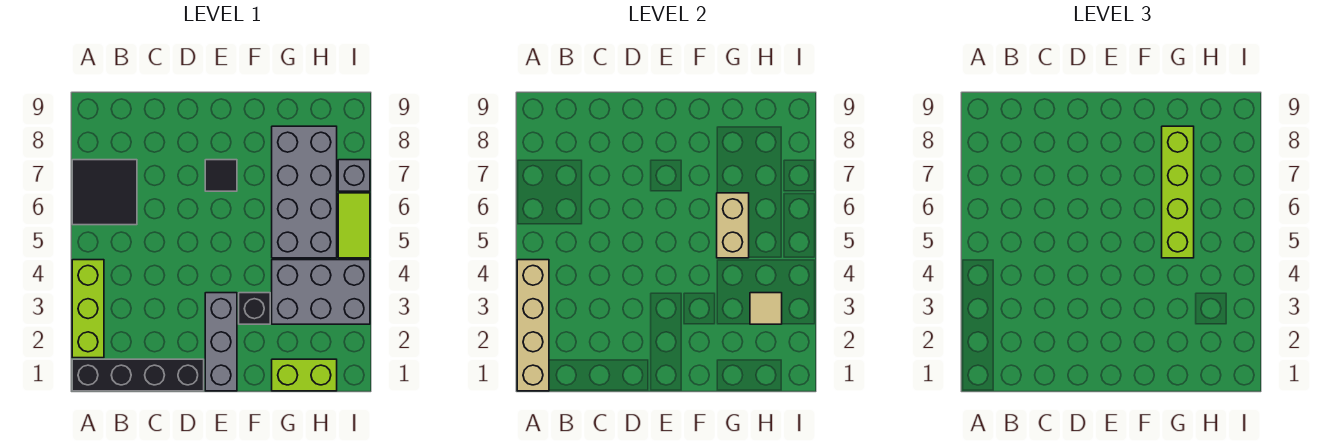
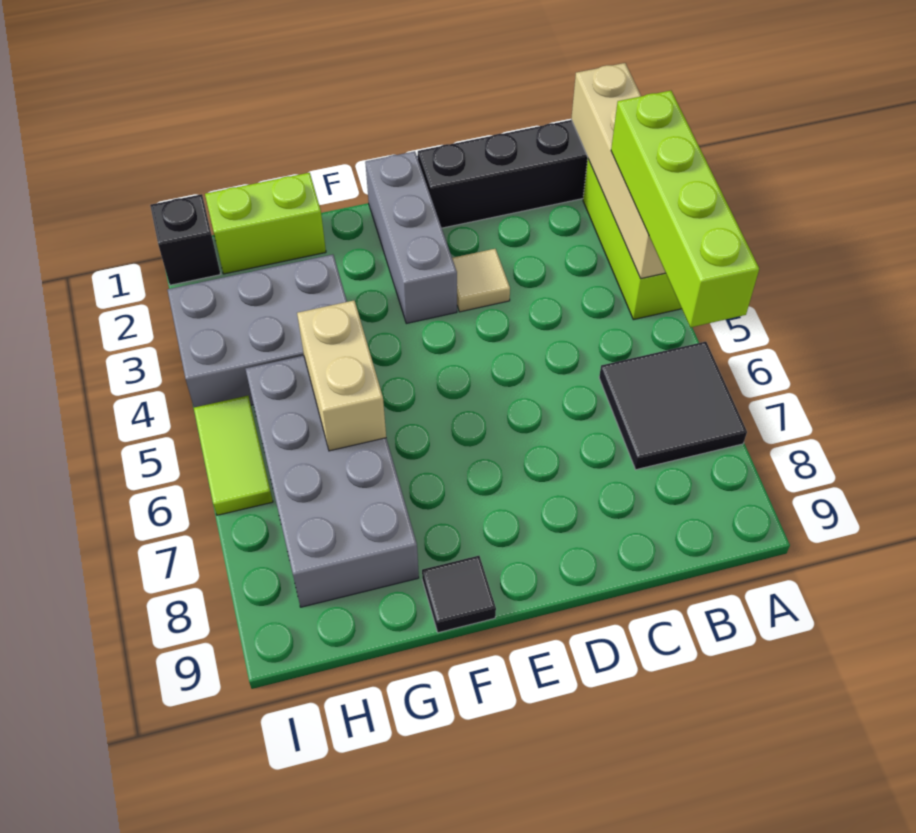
black tile E7 level 1 -> black tile F9 level 1
black brick F3 level 1 -> black brick I1 level 1
lime brick G5:G8 level 3 -> lime brick A3:A6 level 3
tan tile H3 level 2 -> tan tile D3 level 1
grey brick I7 level 1 -> none

